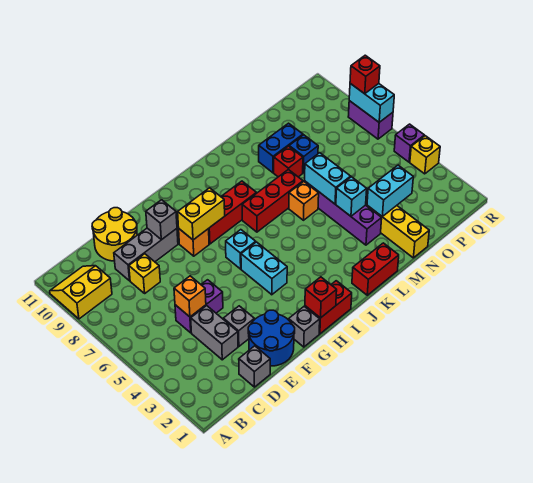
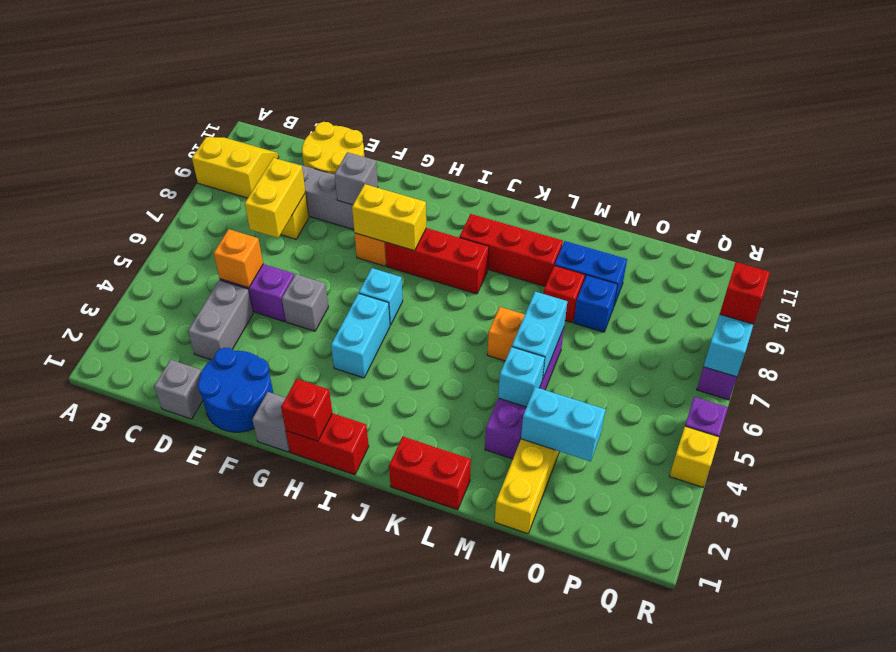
none -> yellow brick D7:D8 level 2
grey brick E3 level 1 -> grey brick F5 level 1
red brick J7:L7 level 1 -> red brick J9:L9 level 1

